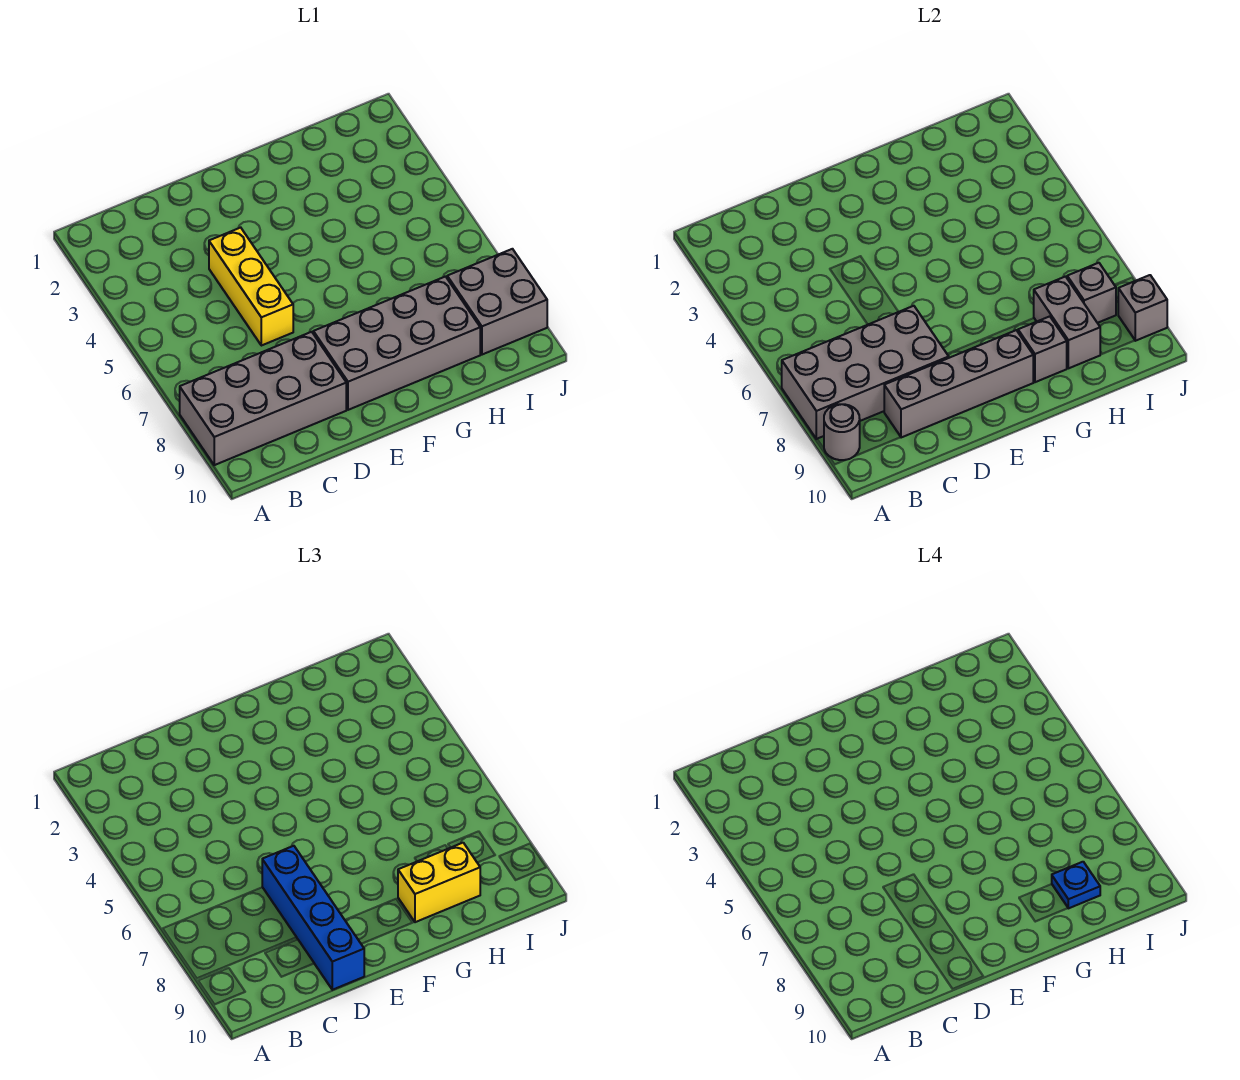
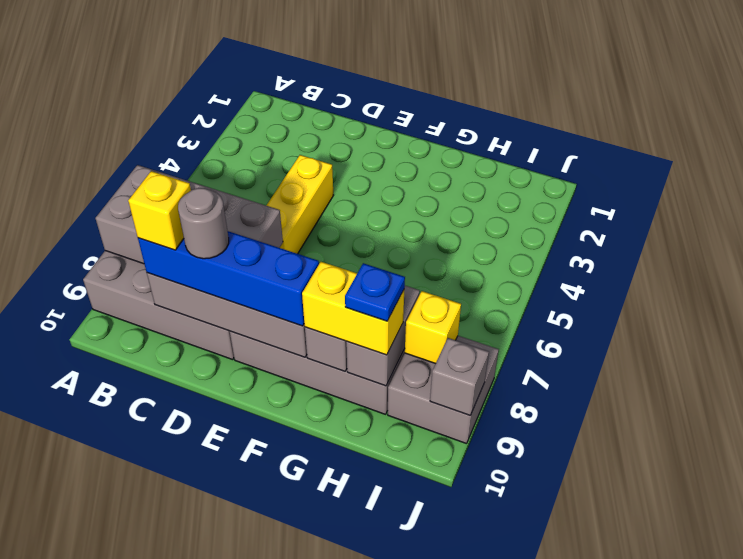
grey round brick A9 level 2 -> grey round brick D9 level 4
none -> yellow brick C9 level 4
blue brick D7:D10 level 3 -> blue brick C9:F9 level 3
grey brick I8 level 2 -> yellow brick I8 level 2

